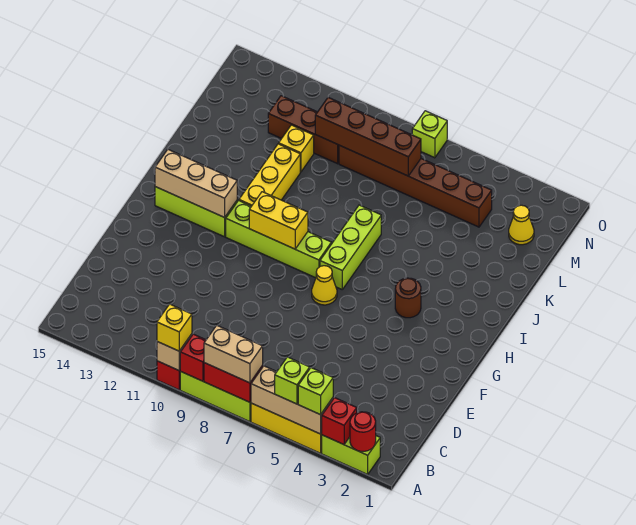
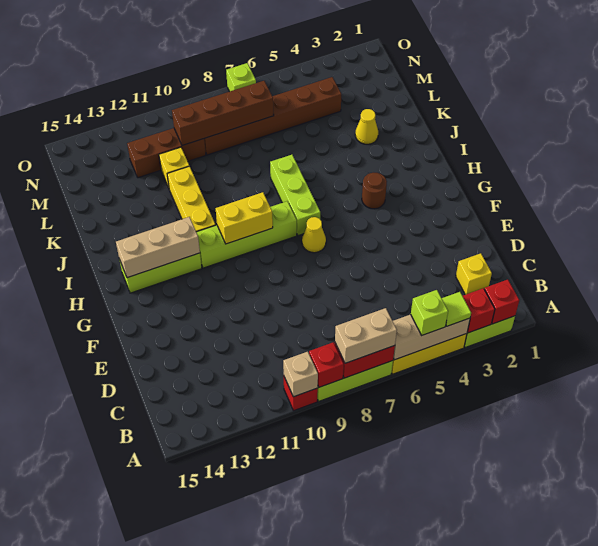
red round brick A2 level 2 -> red brick A2 level 2
lime brick A4 level 3 -> lime tile A4 level 3
yellow brick A10 level 3 -> yellow brick C2 level 1
yellow cone M2 level 1 -> yellow cone K3 level 1

